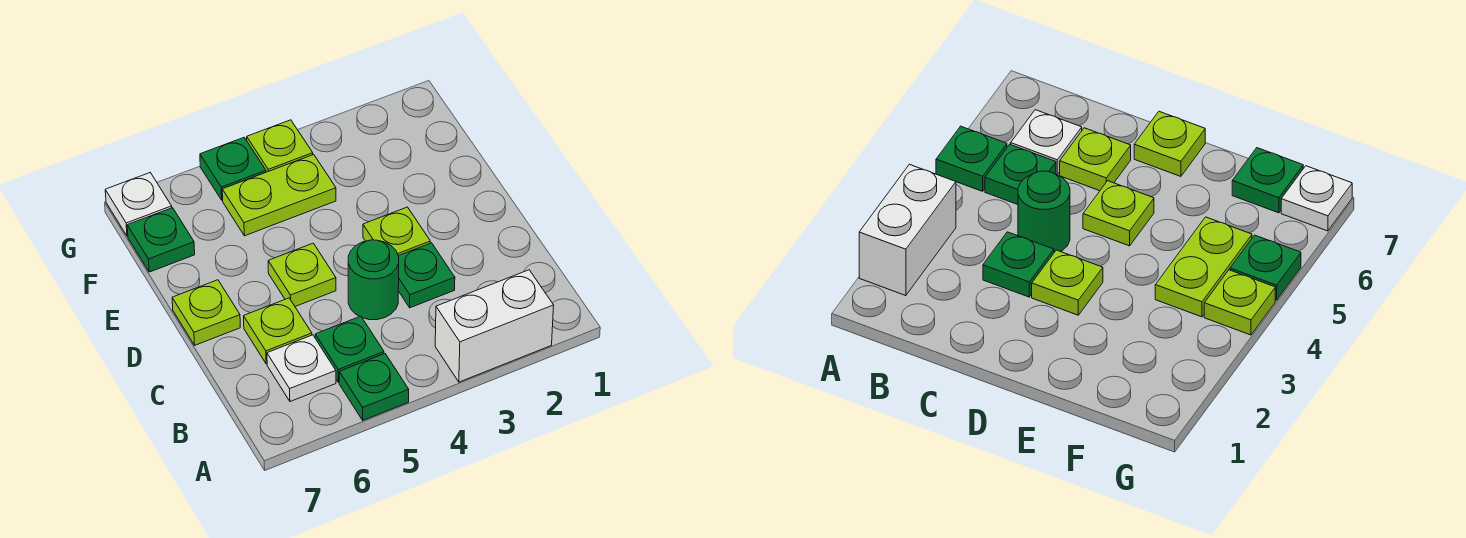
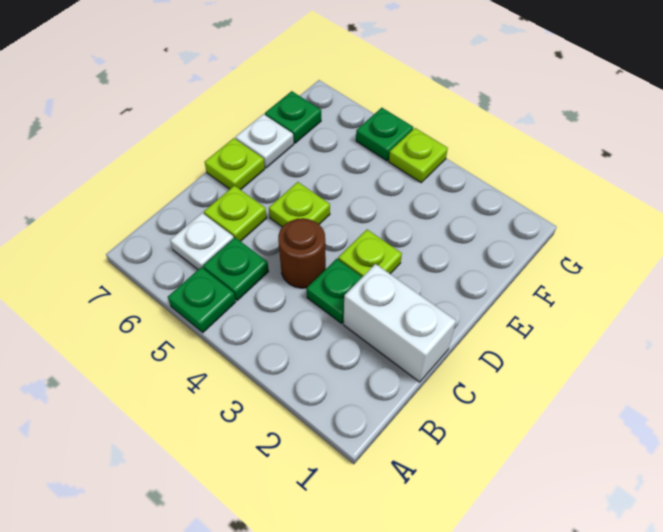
white brick A2:A3 level 1 -> white brick C1:C2 level 1
green round brick C4 level 1 -> brown round brick C4 level 1
lime plate F4:F5 level 1 -> none
white plate G7 level 1 -> white plate E7 level 1

